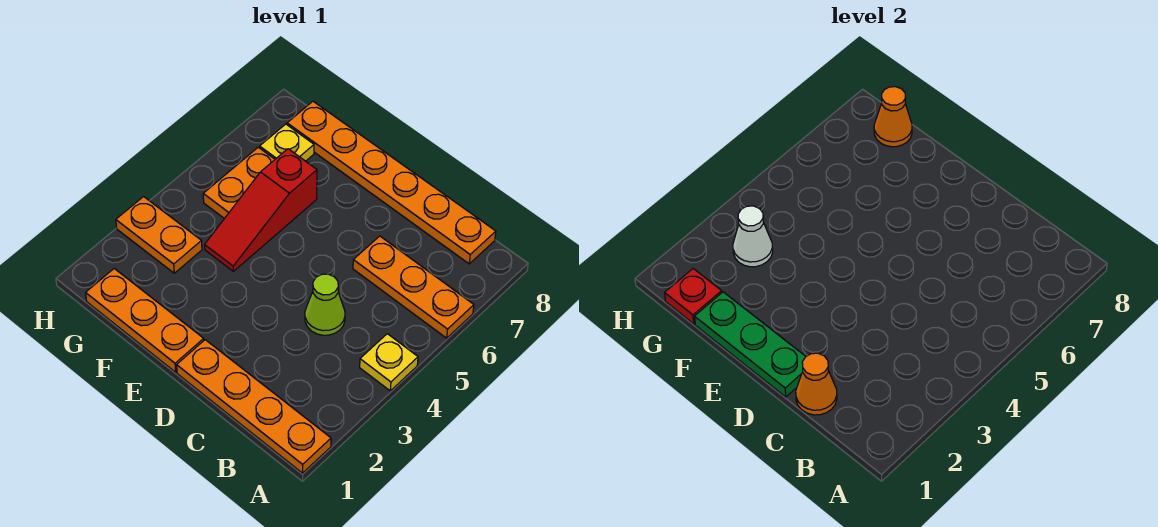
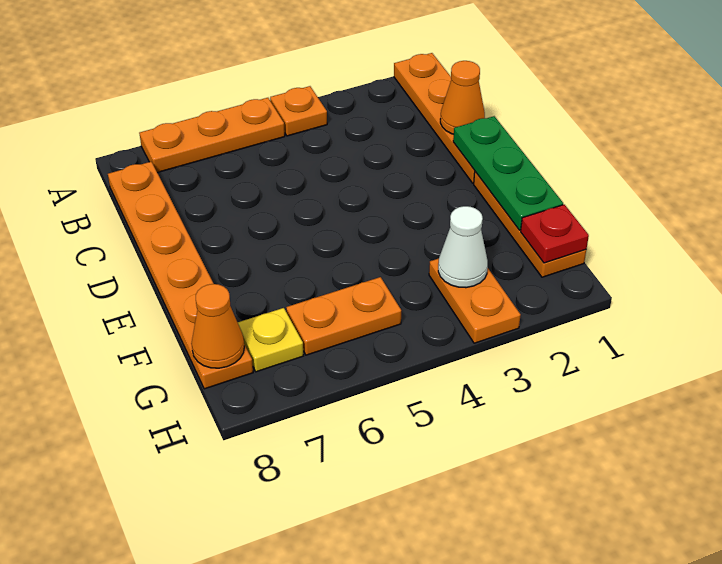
yellow plate A4 level 1 -> orange plate A4 level 1
orange plate A6:C6 level 1 -> orange plate A5:A7 level 1
lime cone C4 level 1 -> none
red slope F4:F6 level 1 top 6 -> none

